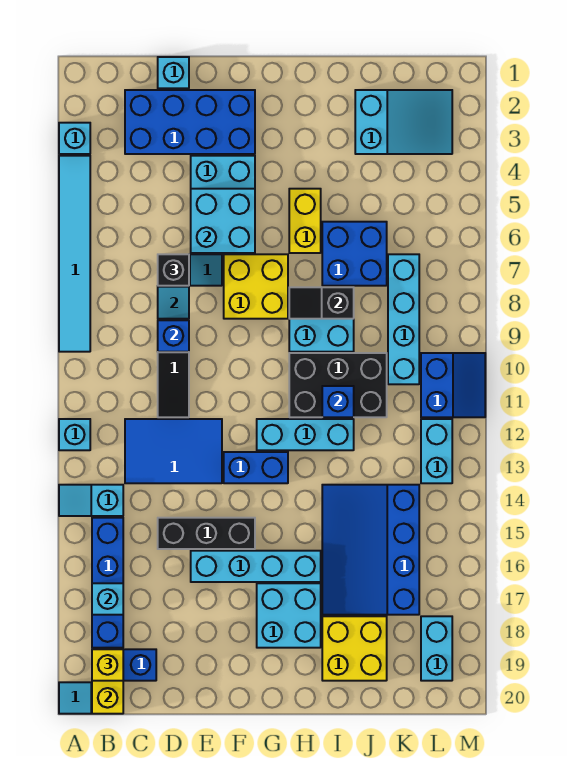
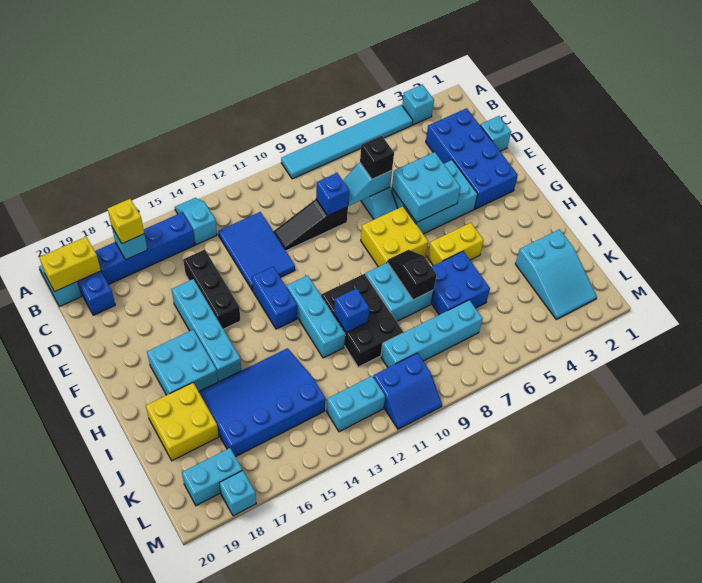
cyan brick A12 level 1 -> cyan brick M18 level 1
yellow brick B19 level 3 -> yellow brick B17 level 3

